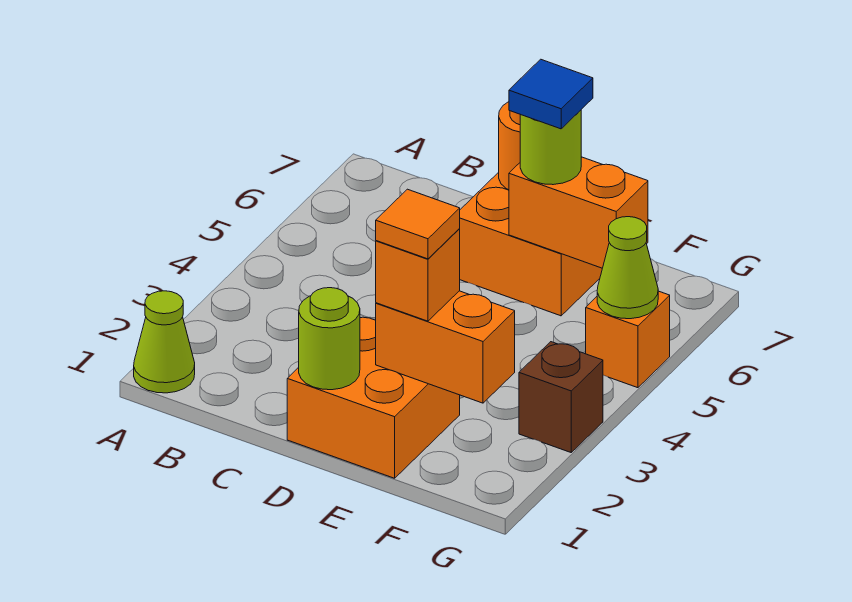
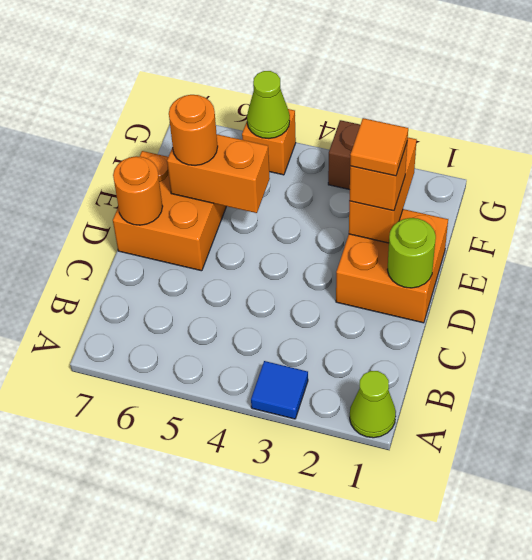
orange brick E6:F6 level 2 -> orange brick E5:E6 level 2
lime round brick E6 level 3 -> orange round brick E6 level 3
blue tile E6 level 4 -> blue tile A3 level 1

